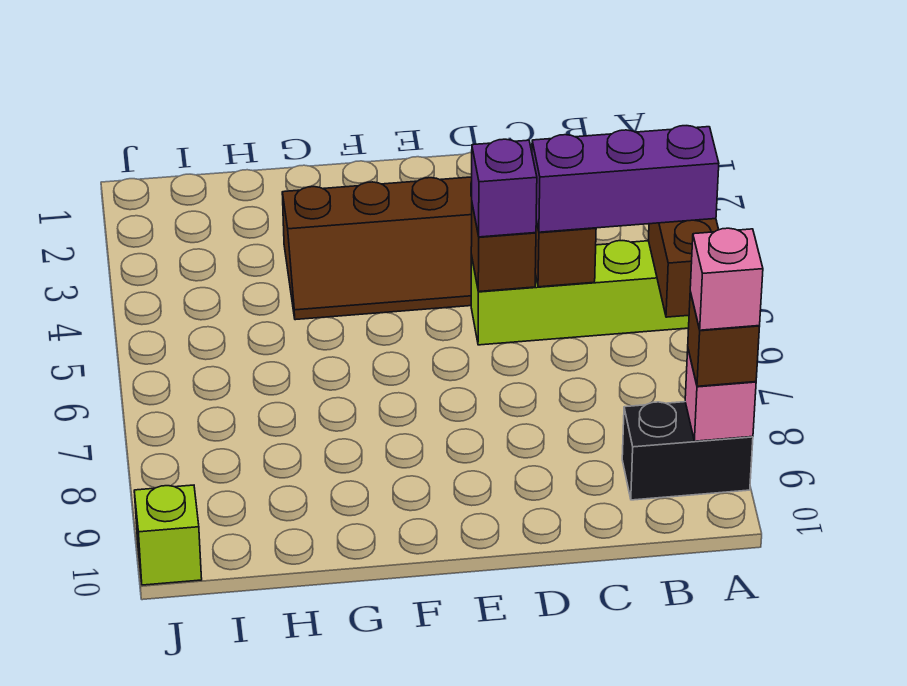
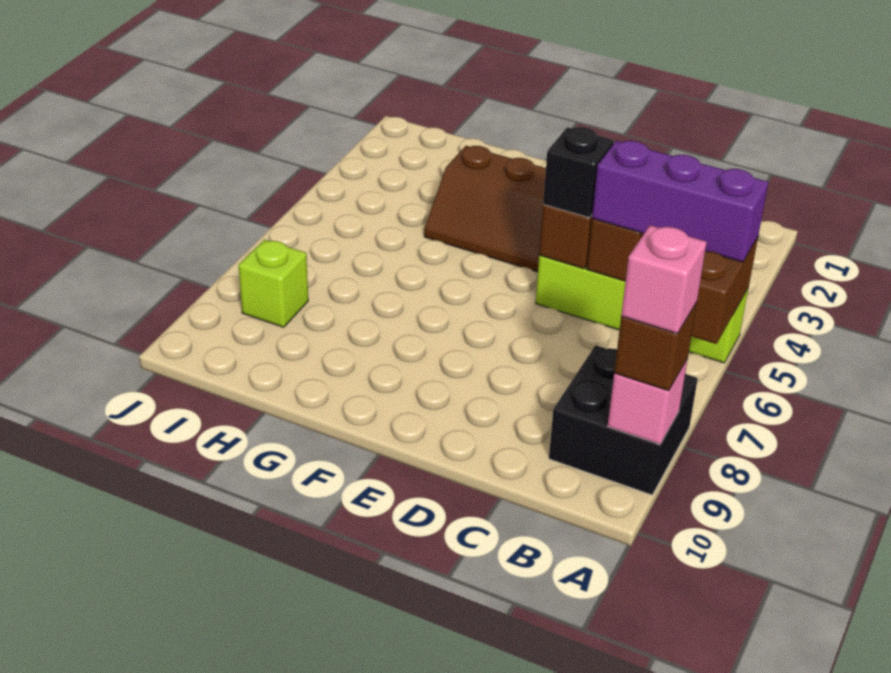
black brick A9:B9 level 1 -> black brick A8:B9 level 1
purple brick D5 level 3 -> black brick D5 level 3
lime brick J10 level 1 -> lime brick I8 level 1

